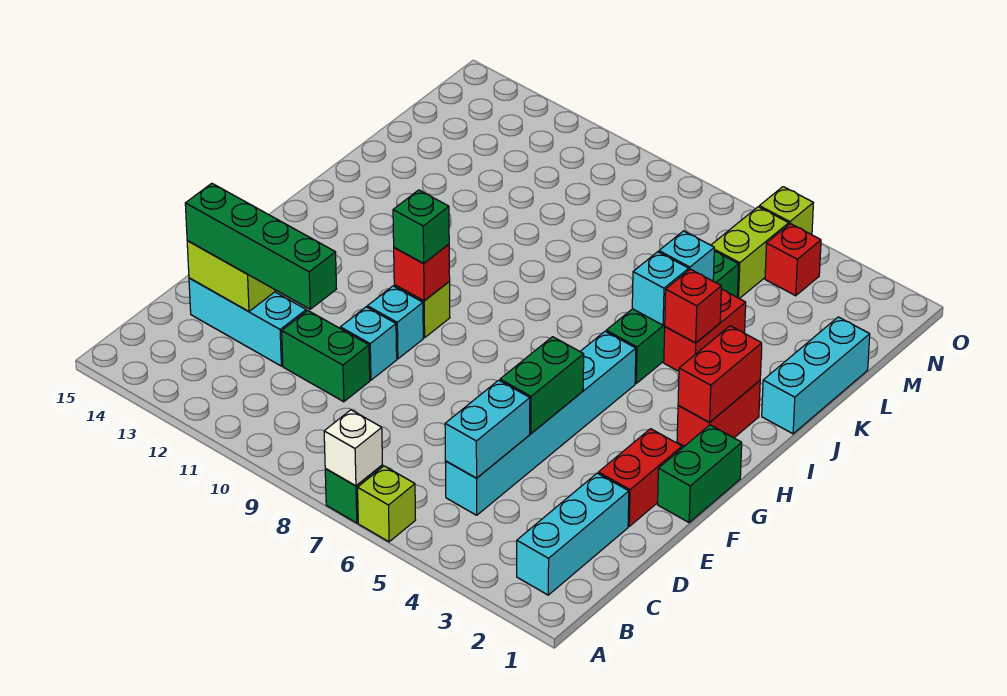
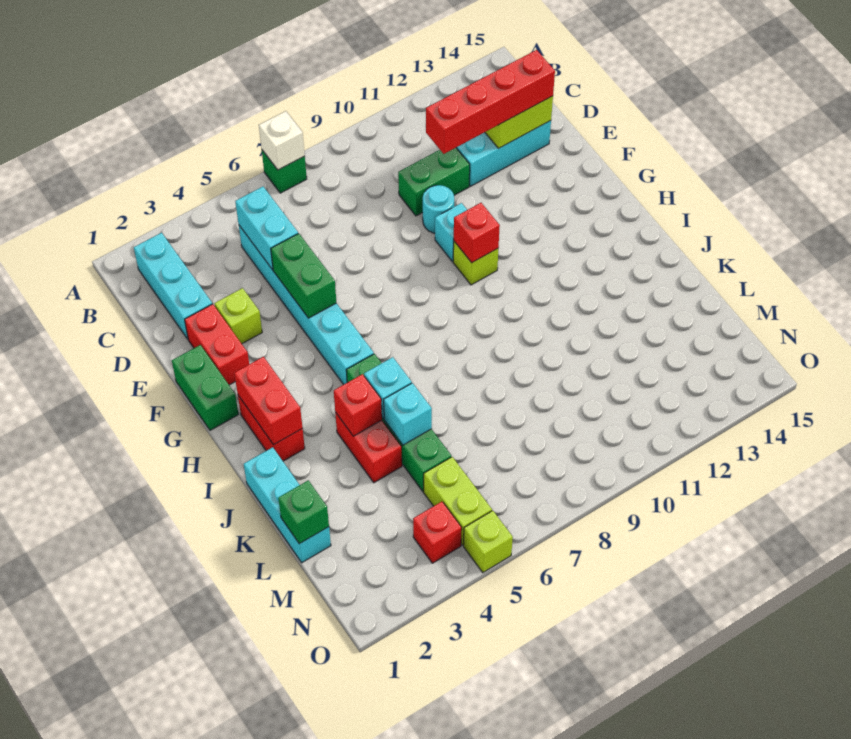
lime brick A6 level 1 -> lime brick E3 level 1
green brick D11:D14 level 3 -> red brick D11:D14 level 3
cyan brick E10 level 1 -> cyan round brick E10 level 1
green brick G10 level 3 -> green brick L1 level 2

